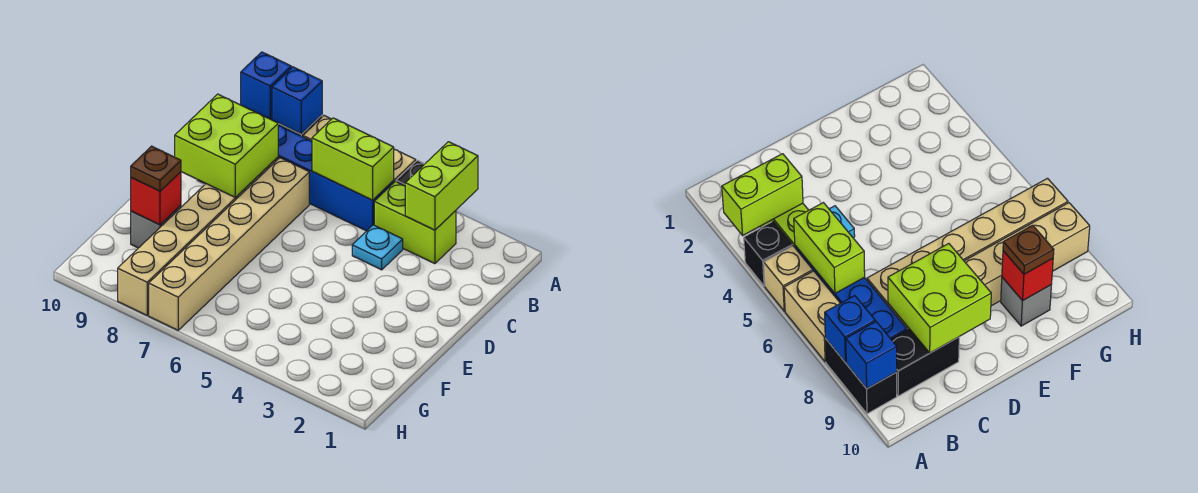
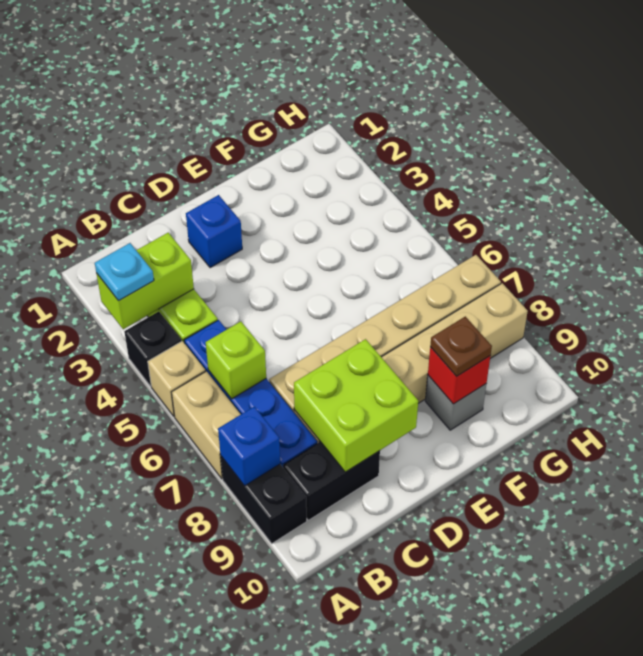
blue brick A9 level 2 -> blue brick D2 level 1
lime brick B5:B6 level 2 -> lime brick B6 level 2
cyan plate C4 level 1 -> cyan plate A3 level 3

